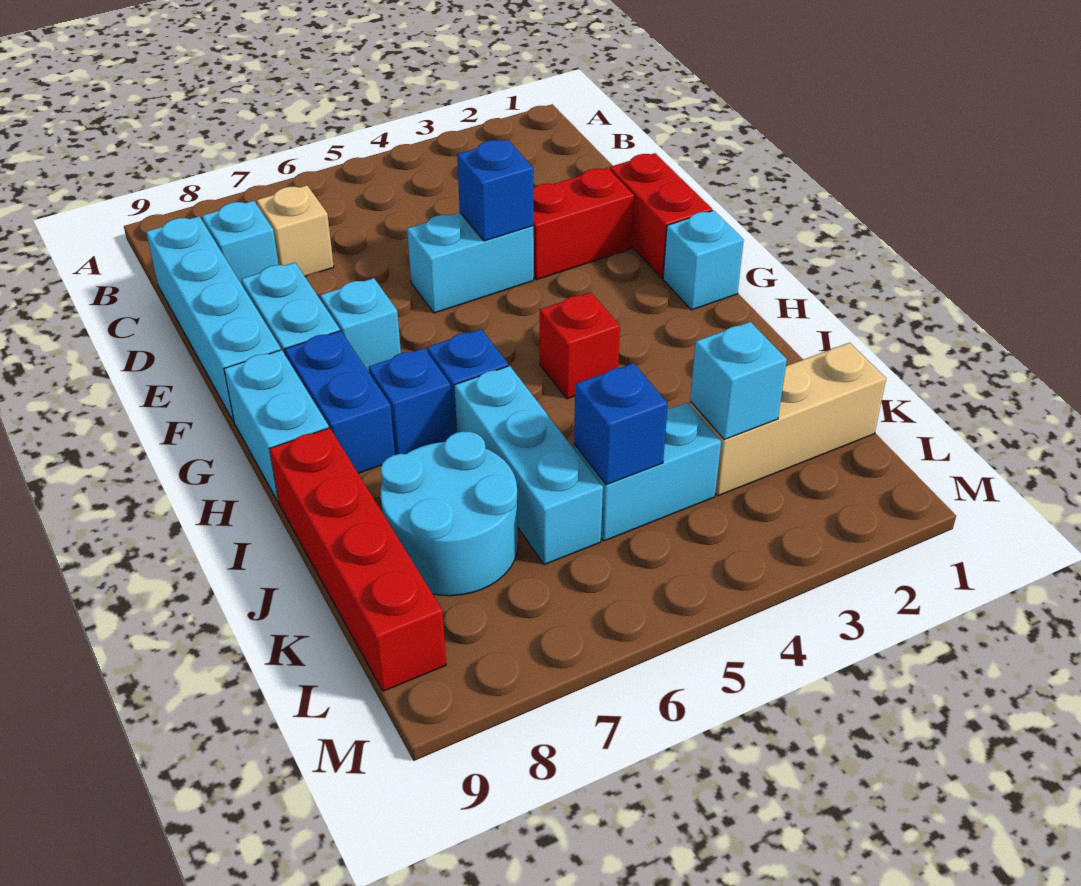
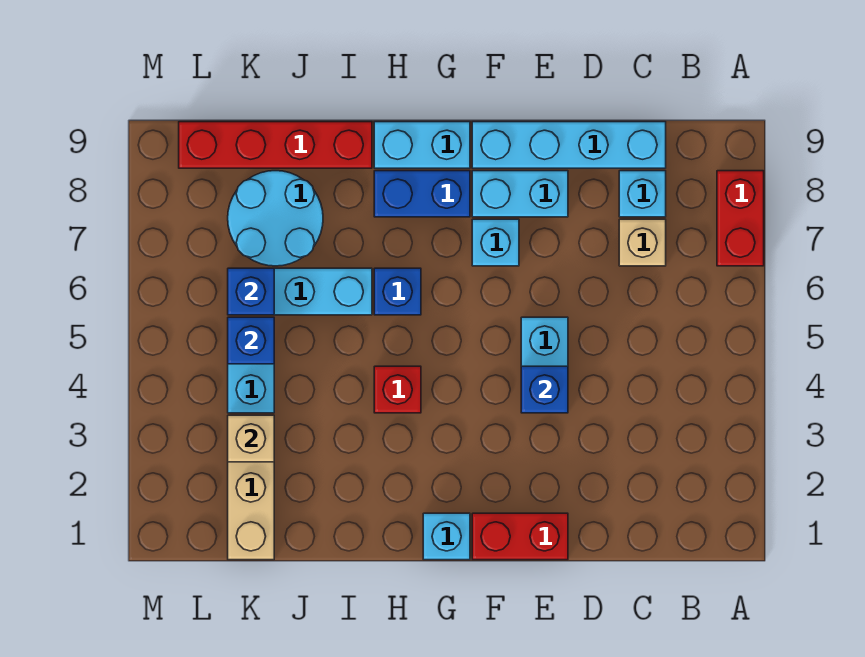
red brick E2:E3 level 1 -> red brick A7:A8 level 1
blue brick H7 level 1 -> blue brick K6 level 2
cyan brick K3 level 2 -> tan brick K3 level 2

